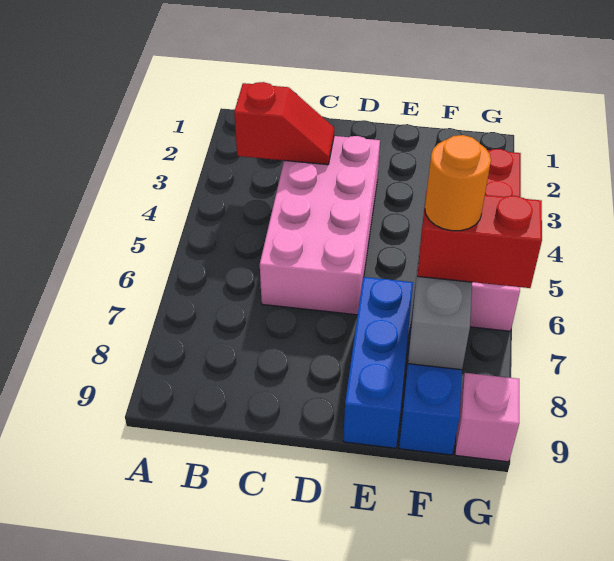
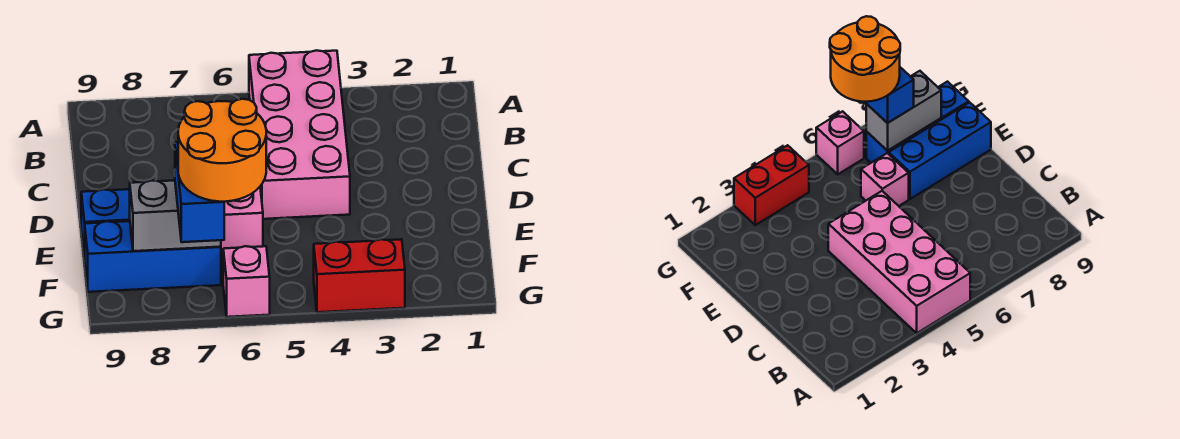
red slope B3:C3 level 2 top B -> none
pink brick C3:D6 level 1 -> pink brick A4:D5 level 1
red brick F7:G7 level 3 -> blue brick F7:G7 level 3
orange round brick F7 level 4 -> orange round brick F6:G7 level 4
pink brick G9 level 1 -> pink brick E6 level 1

